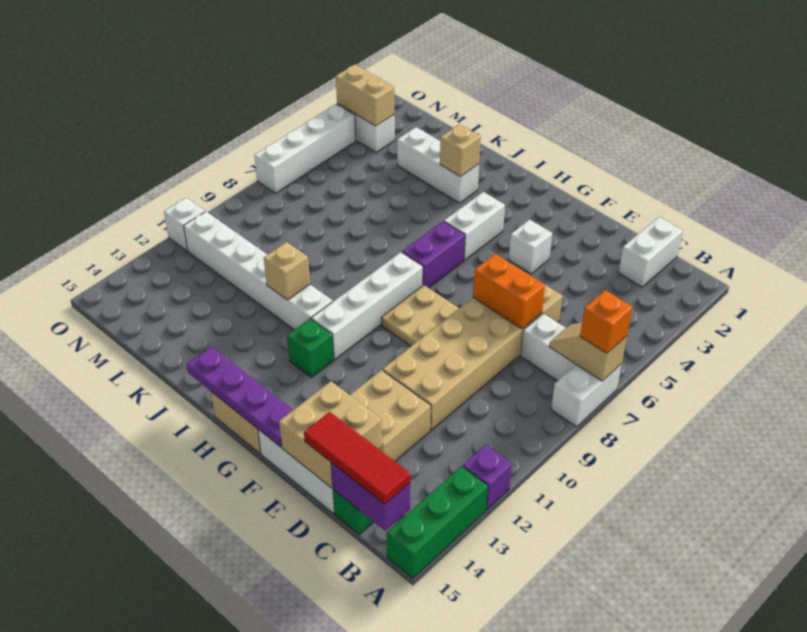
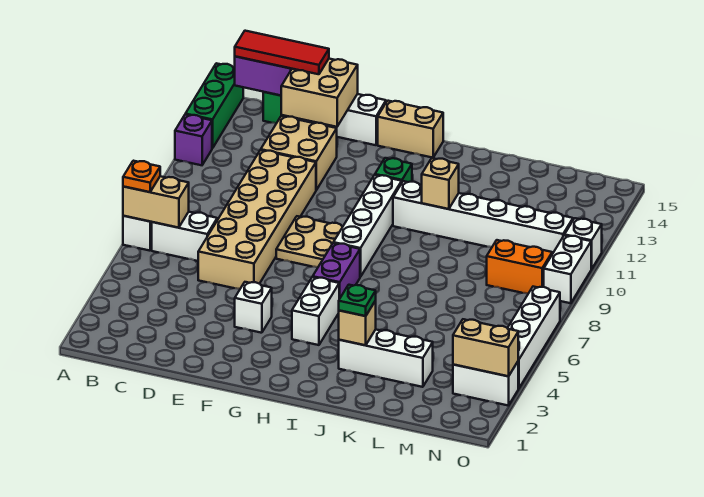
tan slope A7:B7 level 2 top A -> tan brick A7:B7 level 2
orange brick A7 level 3 -> orange plate A7 level 3
white brick C1:C2 level 1 -> white brick O9:O10 level 1
orange brick D7:E7 level 2 -> orange brick M9:N9 level 1
purple plate F15:I15 level 2 -> none
none -> green plate J3 level 3

